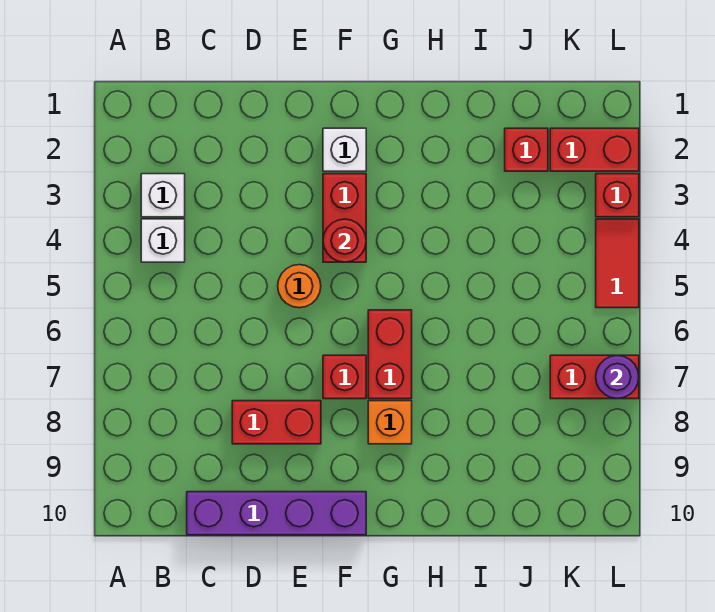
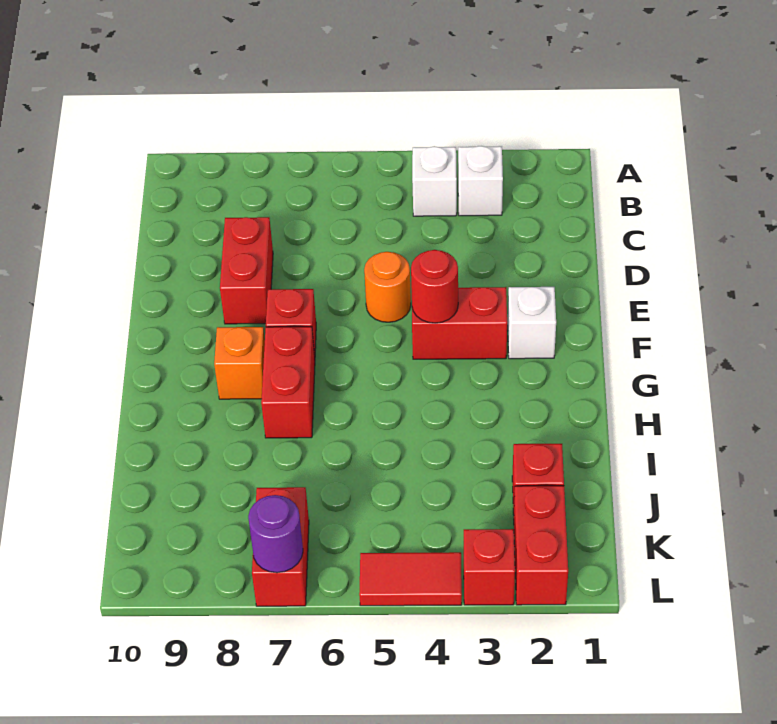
purple brick C10:F10 level 1 -> none
red brick G6:G7 level 1 -> red brick G7:H7 level 1

